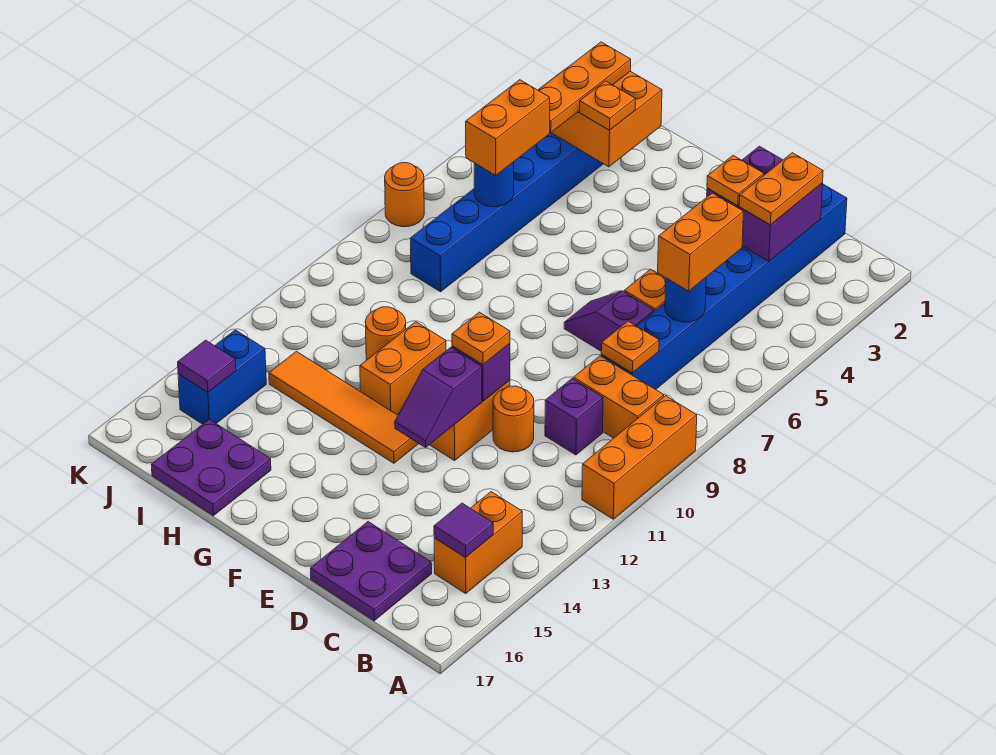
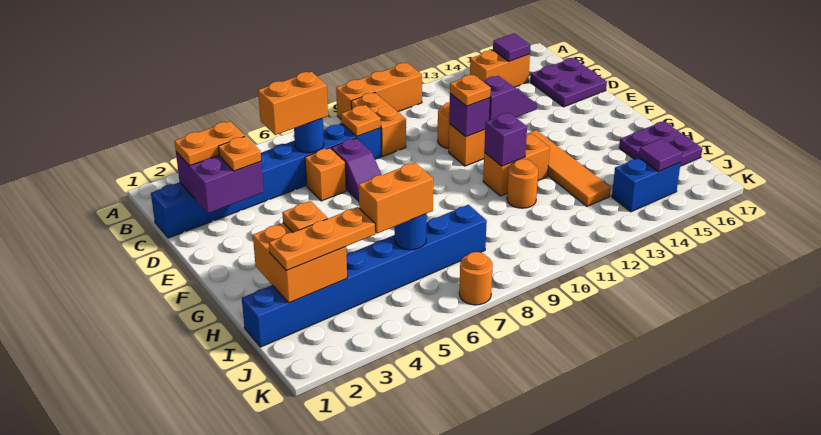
purple brick C10 level 1 -> purple brick G11 level 2

